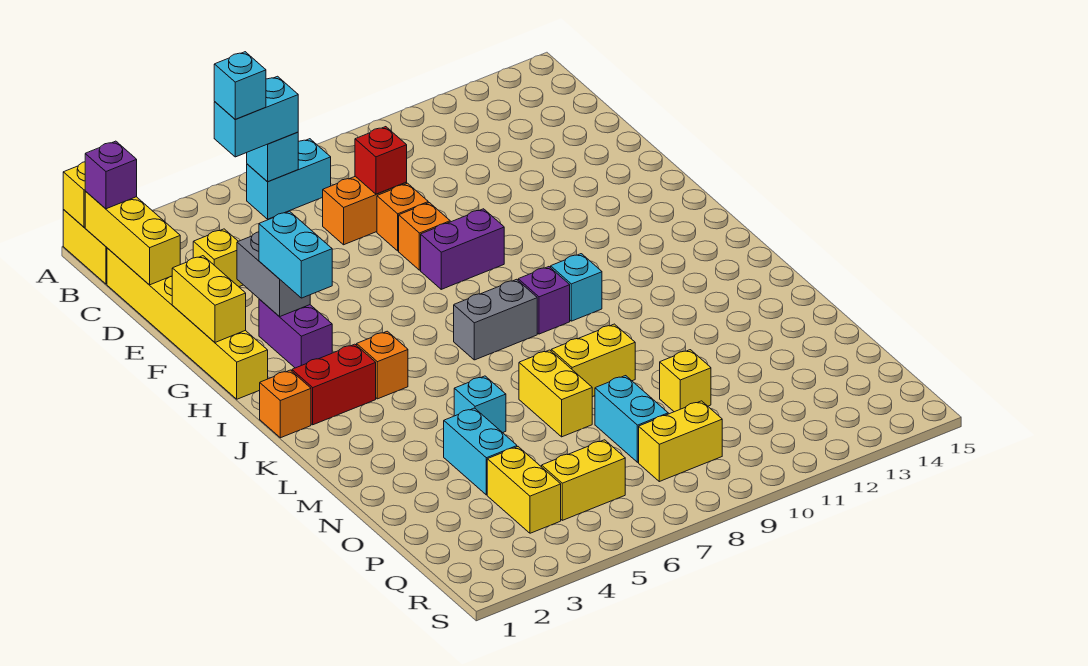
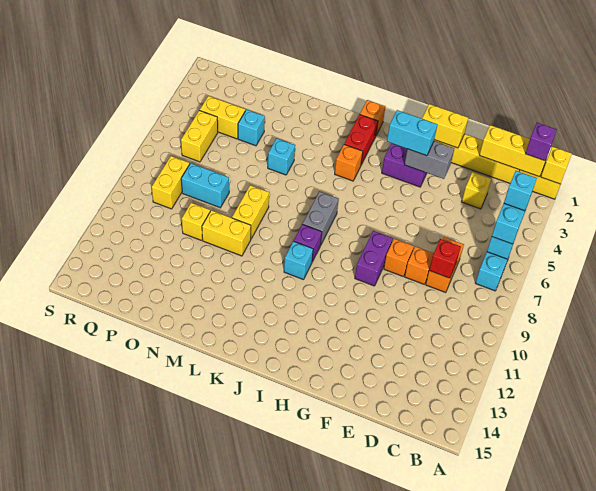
yellow brick M7:N7 level 1 -> yellow brick M10:N10 level 1
cyan brick N4:O4 level 1 -> cyan brick O4 level 1

